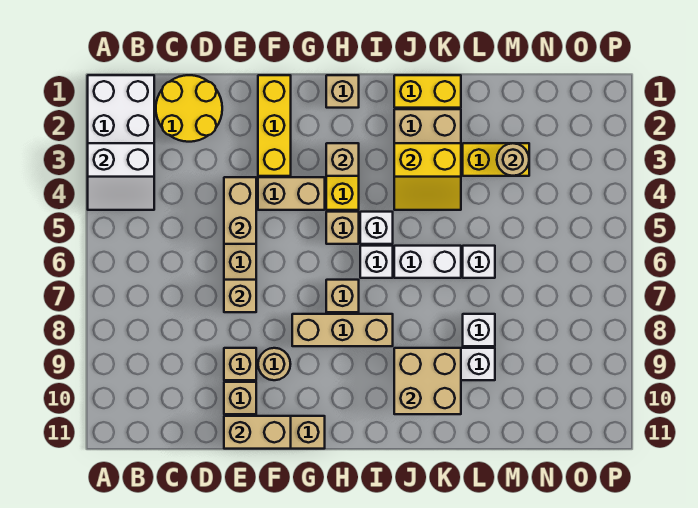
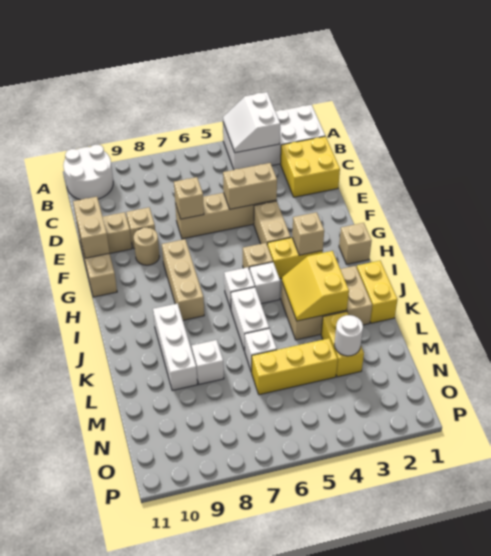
none -> white round brick A10:B11 level 1
yellow round brick C1:D2 level 1 -> yellow brick C1:D2 level 1
yellow brick F1:F3 level 1 -> yellow brick M4:M6 level 1
tan brick H7 level 1 -> none
tan brick J9:K10 level 2 -> none
tan round brick M3 level 2 -> white round brick M3 level 2

